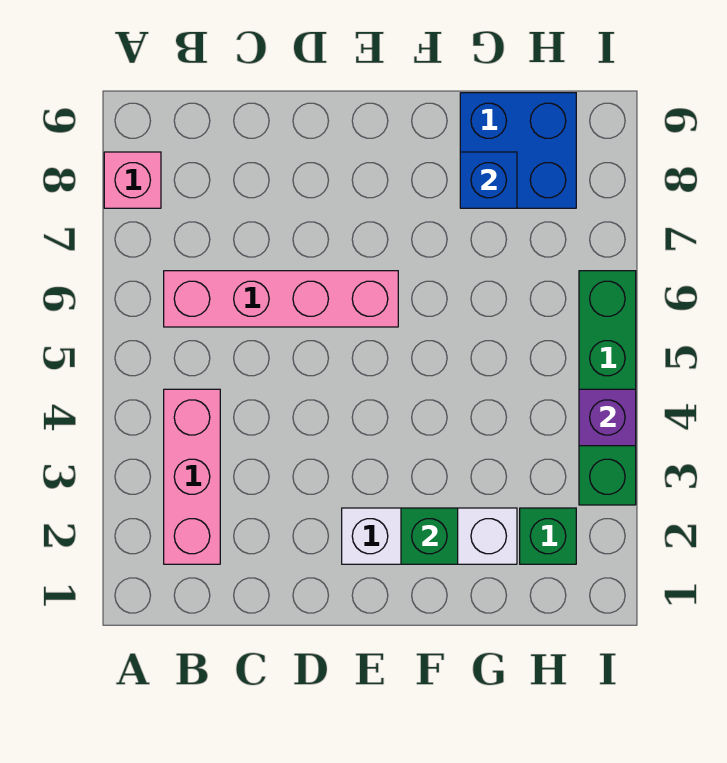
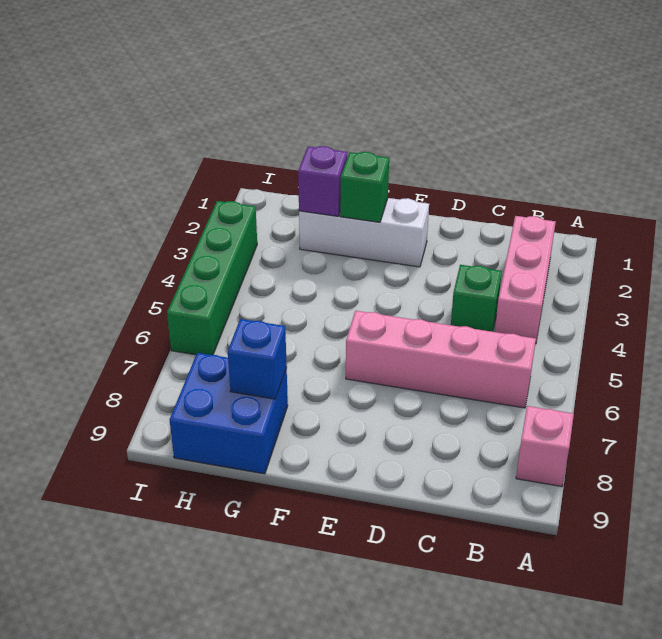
green brick H2 level 1 -> green brick C4 level 1
purple brick I4 level 2 -> purple brick G2 level 2

